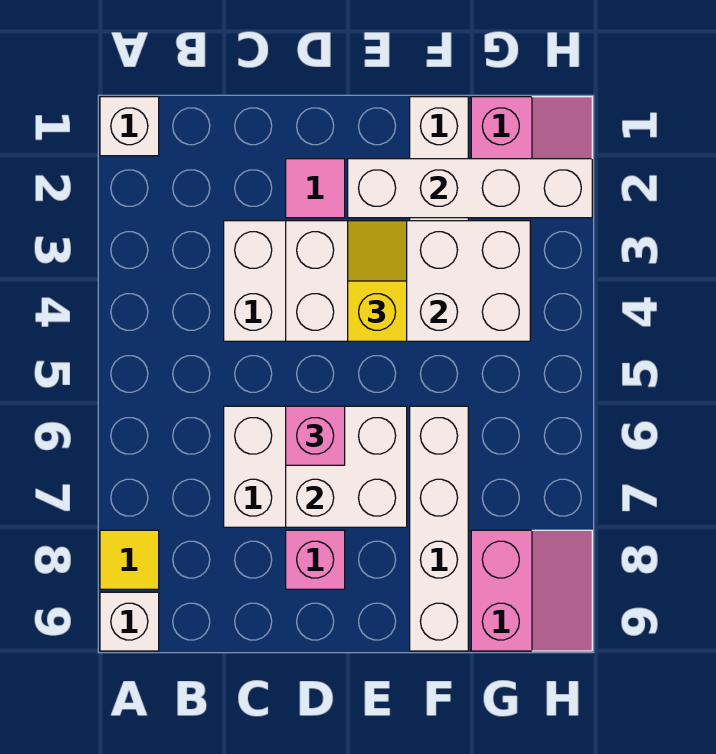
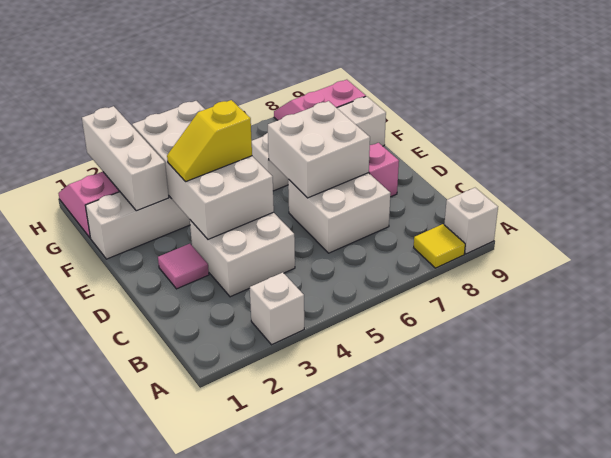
white brick A1 level 1 -> white brick A3 level 1
pink brick D6 level 3 -> none
white brick E2:H2 level 2 -> white brick F2:H2 level 2

